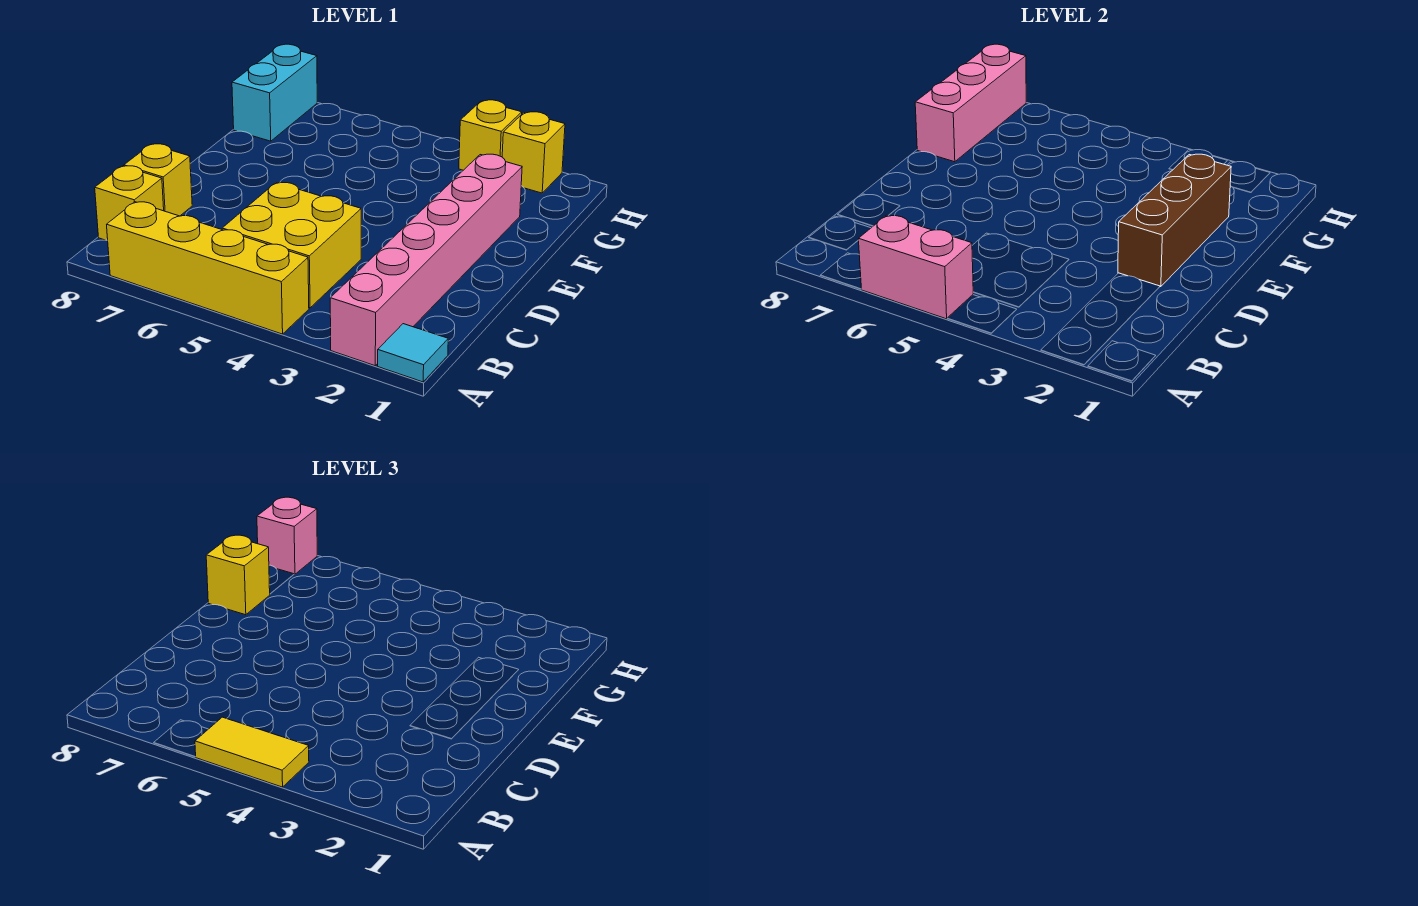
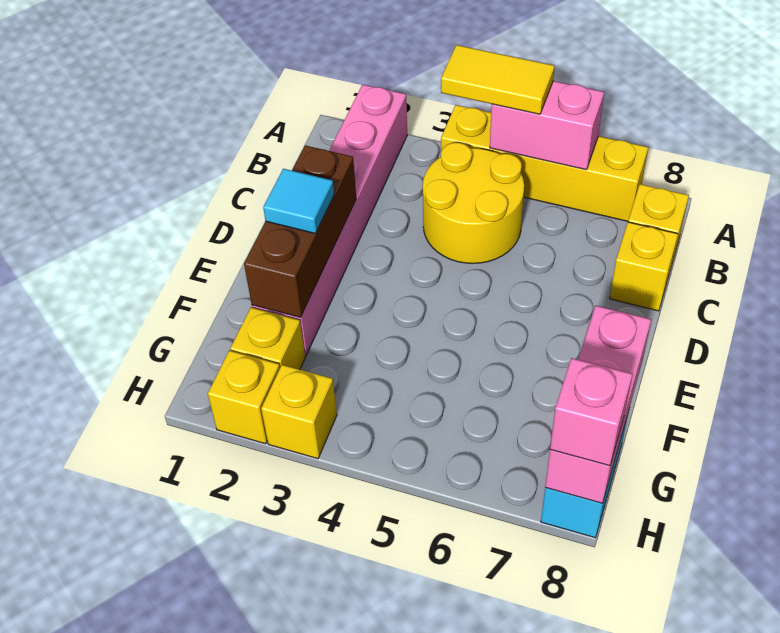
cyan tile A1 level 1 -> cyan tile E2 level 3
yellow brick B4:C5 level 1 -> yellow round brick B4:C5 level 1
yellow brick F8 level 3 -> yellow brick G2 level 1

